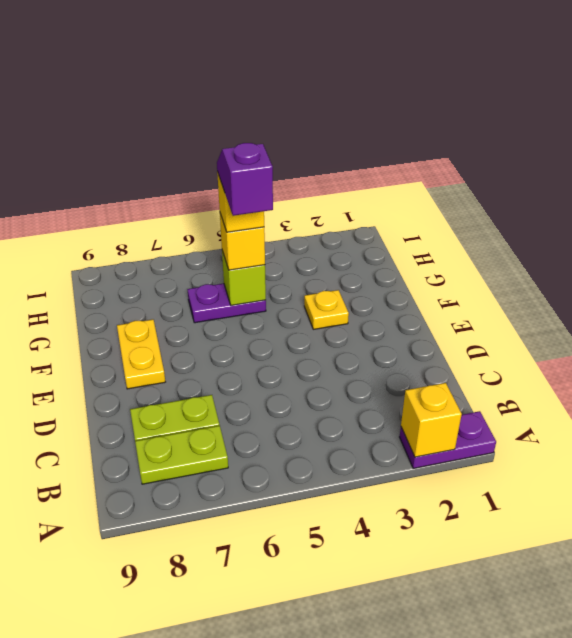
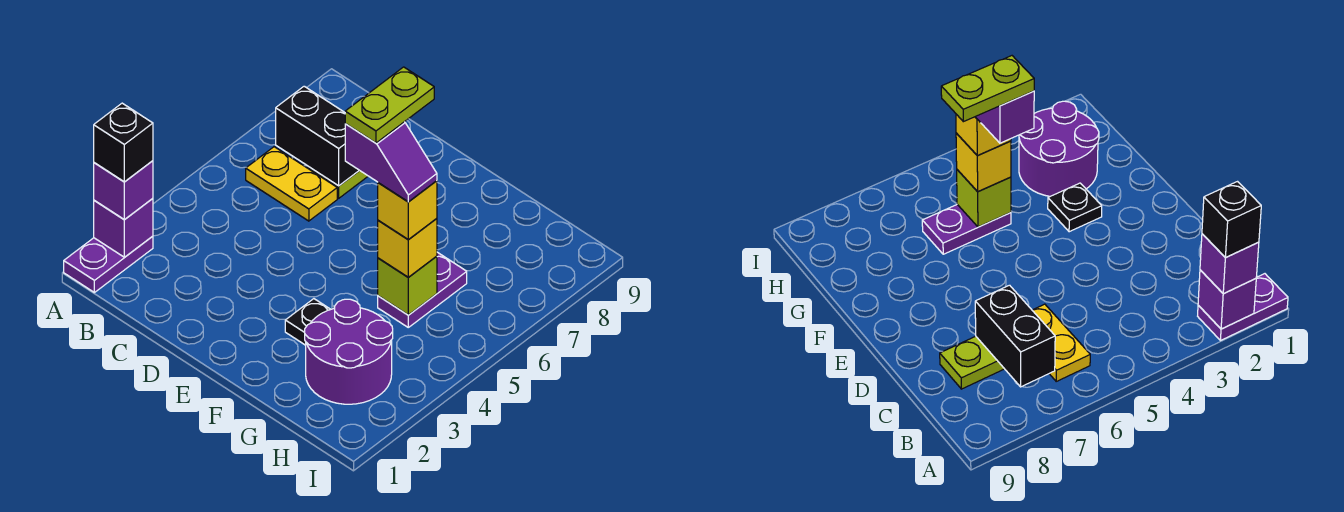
yellow brick A2 level 2 -> purple brick A2 level 2
none -> purple brick A2 level 3
none -> black brick A2 level 4
lime plate B7:B8 level 1 -> lime plate F5:F6 level 6
none -> black brick B7:C7 level 2
yellow plate E8:F8 level 1 -> yellow plate B6:C6 level 1
yellow plate F3 level 1 -> black plate F3 level 1
none -> purple round brick G2:H3 level 1

